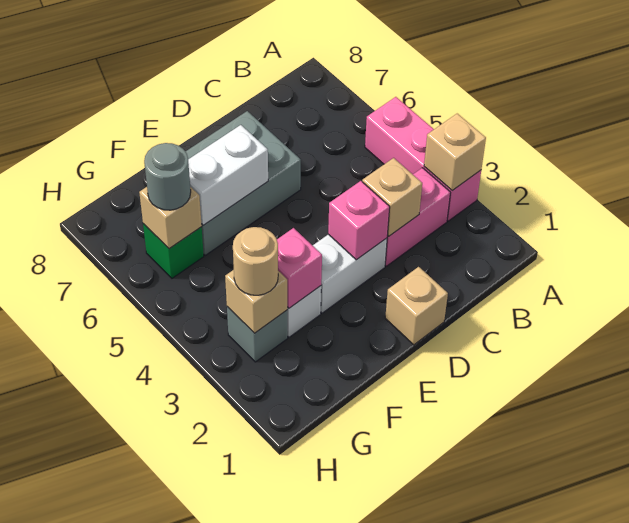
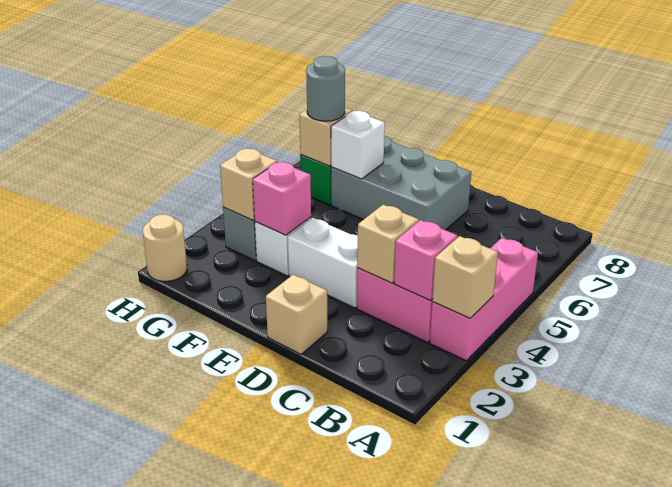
pink brick D3 level 2 -> pink brick B3 level 2
white brick E6:F6 level 2 -> white brick F6 level 2
tan round brick G3 level 3 -> tan round brick H1 level 1

